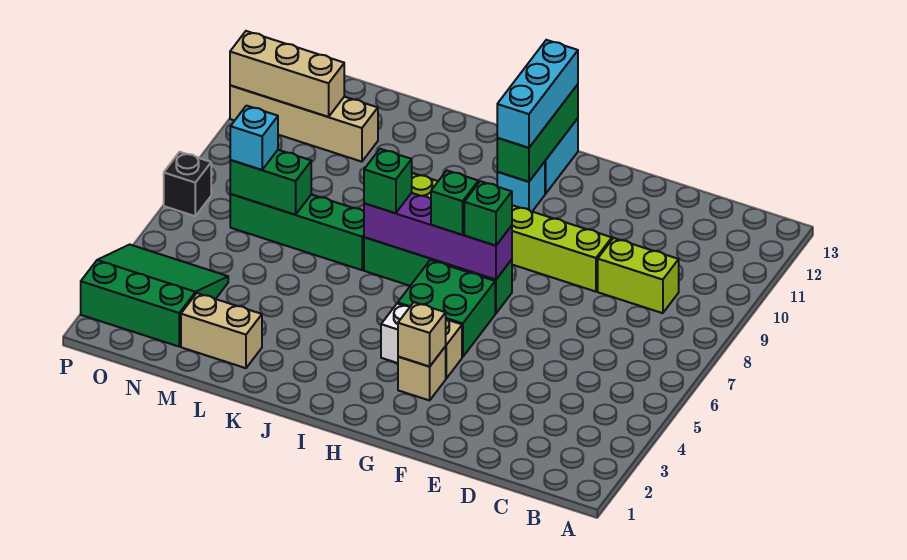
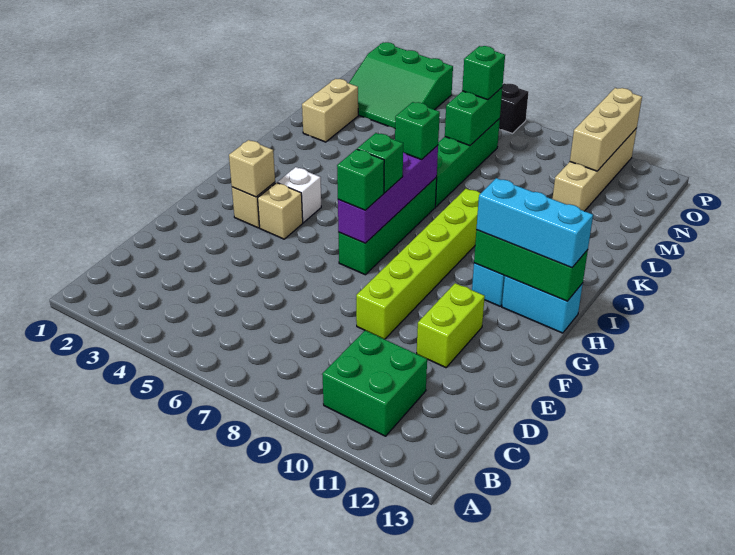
lime brick C9:D9 level 1 -> lime brick E11:F11 level 1
green brick G5:H6 level 1 -> green brick B10:C11 level 1
green slope N2:P4 level 1 top 2 -> green slope N2:P4 level 1 top P
cyan brick N7 level 3 -> green brick N7 level 3

